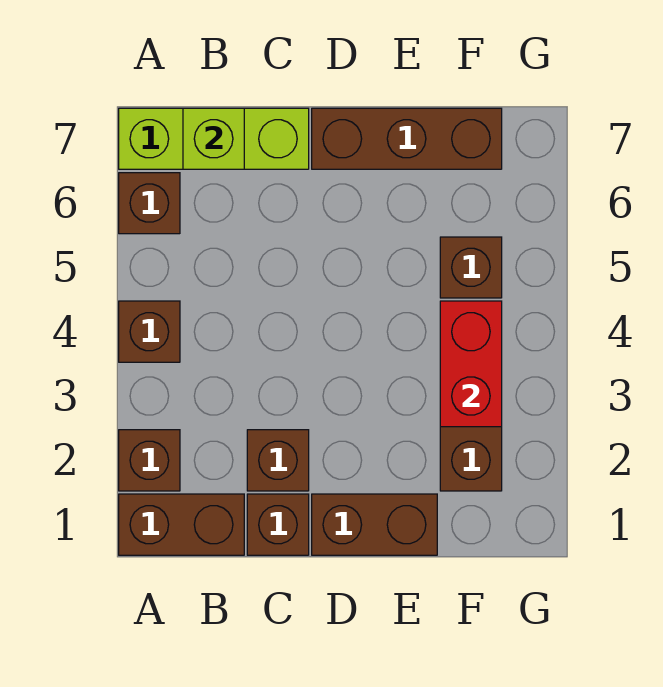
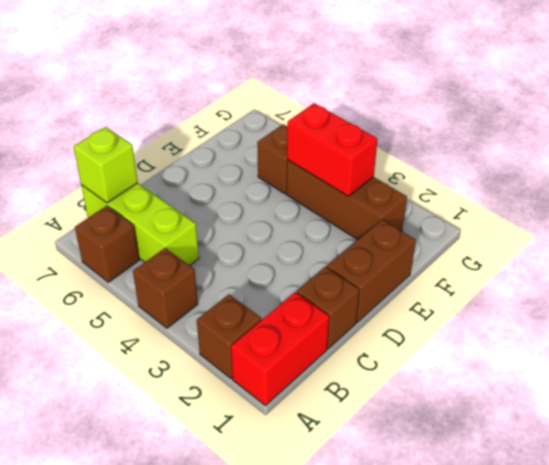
brown brick A1:B1 level 1 -> red brick A1:B1 level 1
lime brick A7:C7 level 1 -> lime brick B5:B7 level 1
brown brick C2 level 1 -> none
brown brick D7:F7 level 1 -> none

